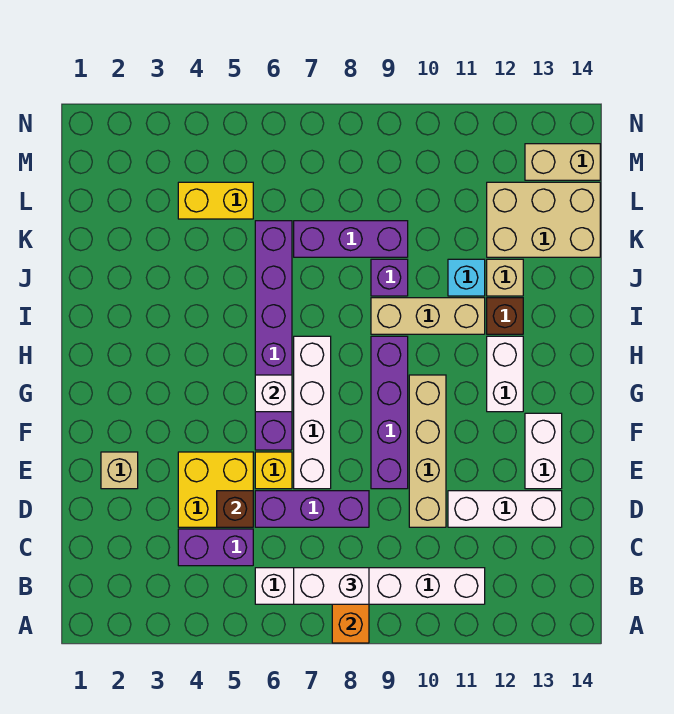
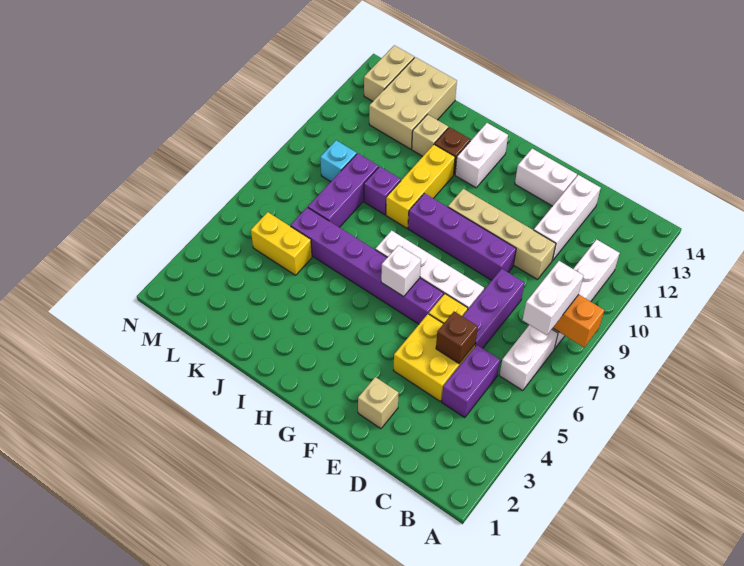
white brick G12:H12 level 1 -> white brick H12:H13 level 1
tan brick I9:I11 level 1 -> yellow brick I9:I11 level 1
cyan brick J11 level 1 -> cyan brick L9 level 1
yellow brick L4:L5 level 1 -> yellow brick K5:L5 level 1

